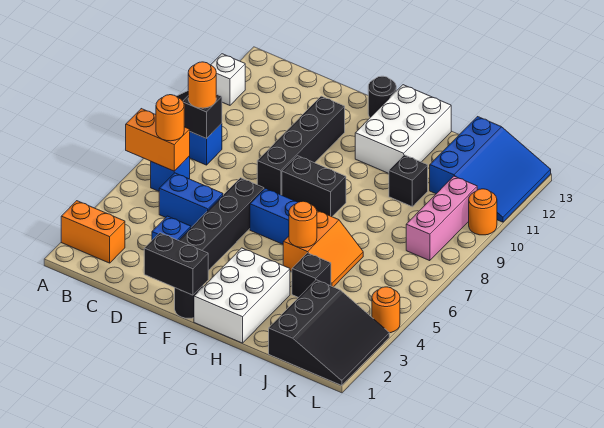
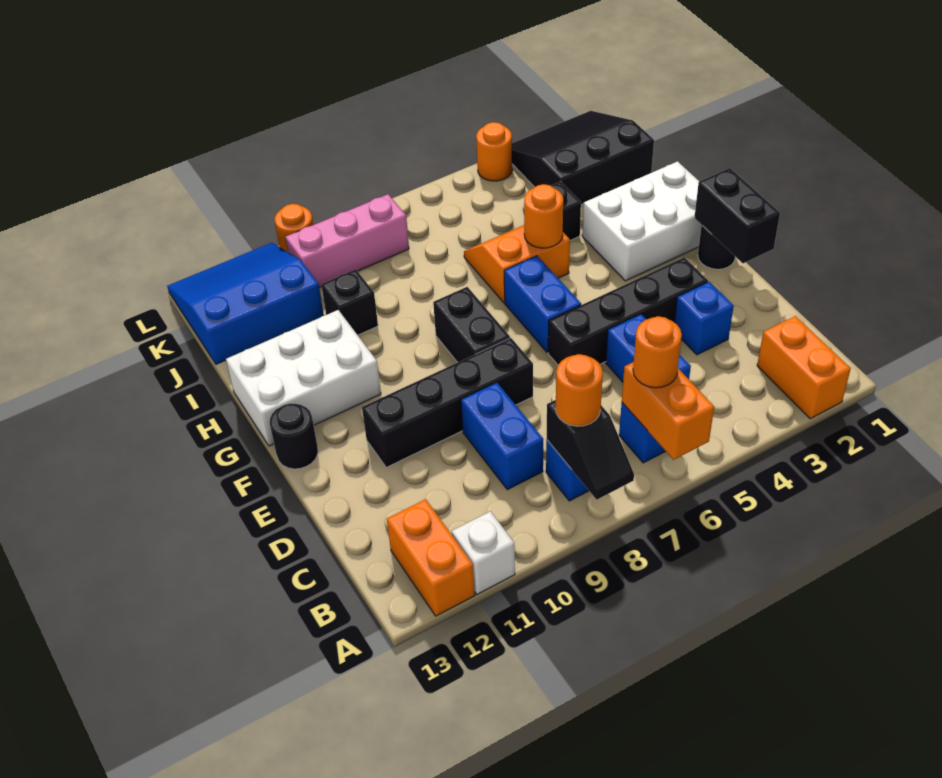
none -> orange brick A12:B12 level 1
none -> blue brick C9:D9 level 1

